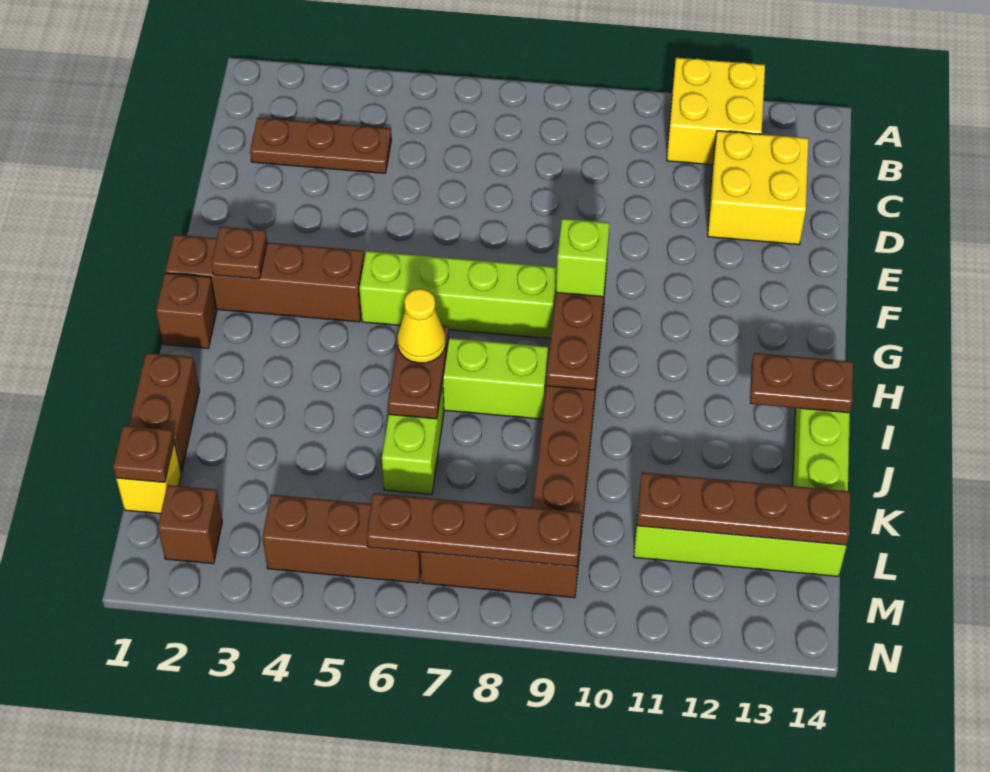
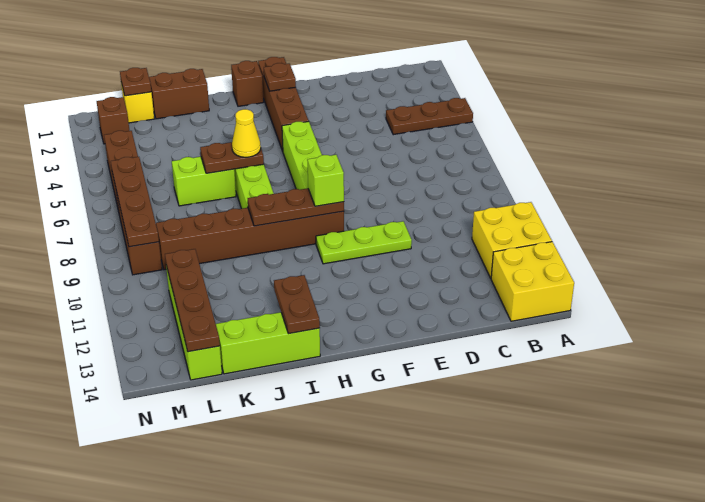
brown plate C2:C4 level 1 -> brown plate A4:C4 level 1
yellow brick C12:D13 level 1 -> yellow brick A13:B14 level 1
none -> lime plate E10:G10 level 1

